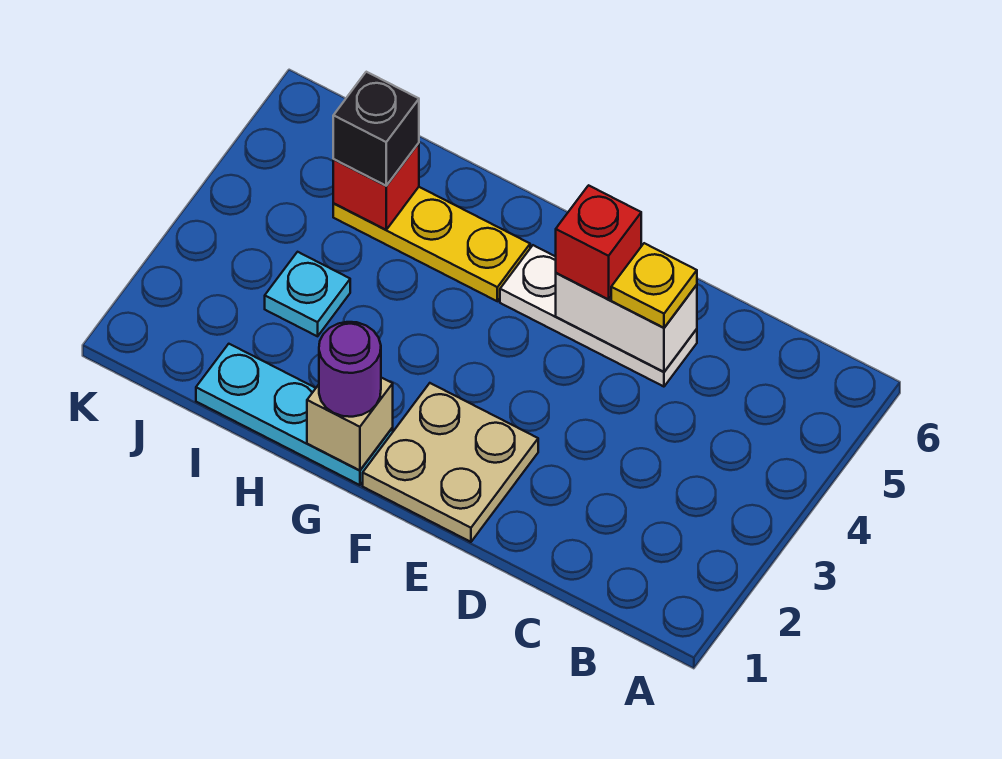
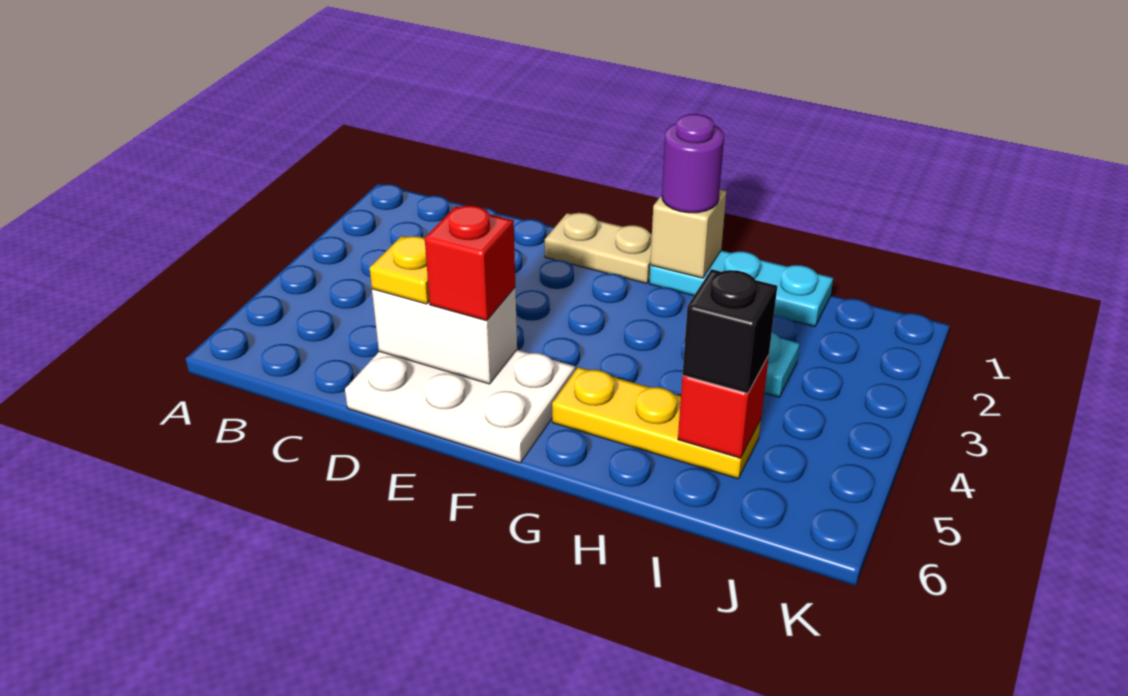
white plate D5:F5 level 1 -> white plate D5:F6 level 1
tan plate E1:F2 level 1 -> tan plate E1:F1 level 1

